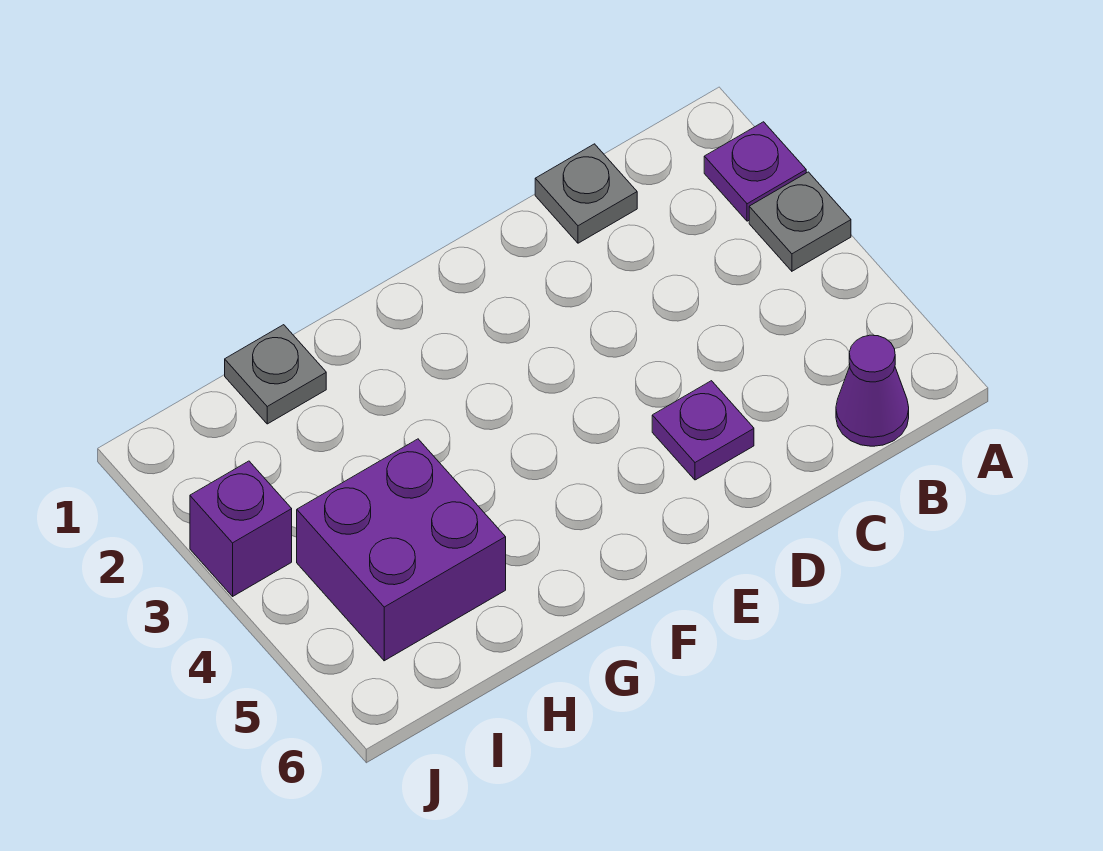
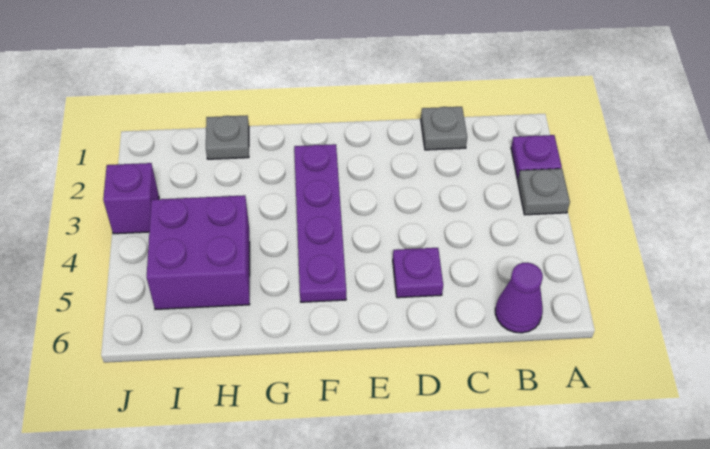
none -> purple plate F2:F5 level 1

